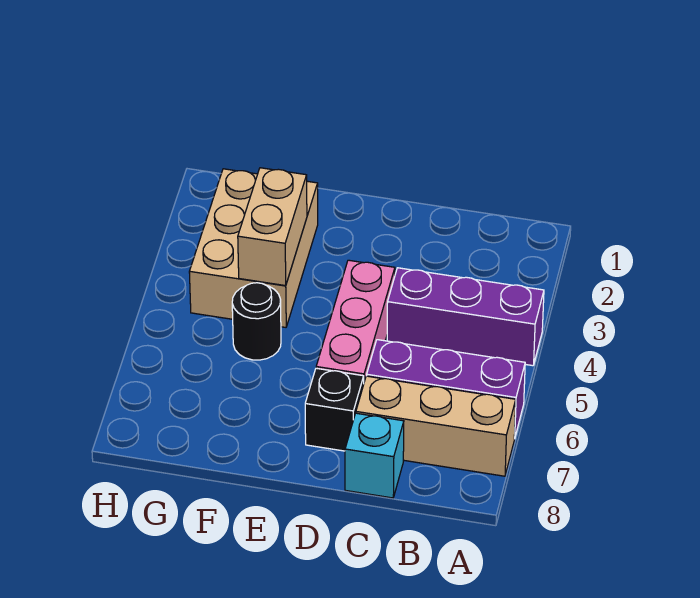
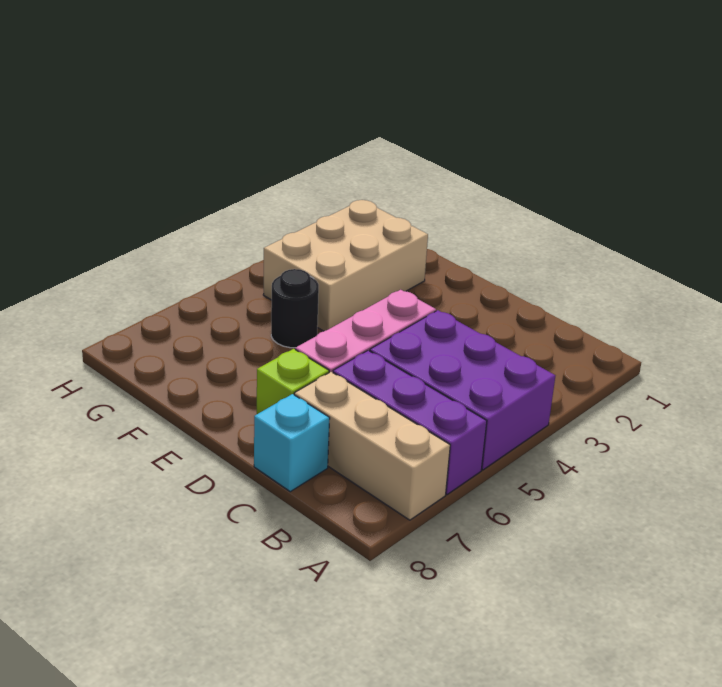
purple brick A4:C4 level 1 -> purple brick A4:C5 level 1
black brick D7 level 1 -> lime brick D7 level 1
tan brick F3:F4 level 2 -> none

